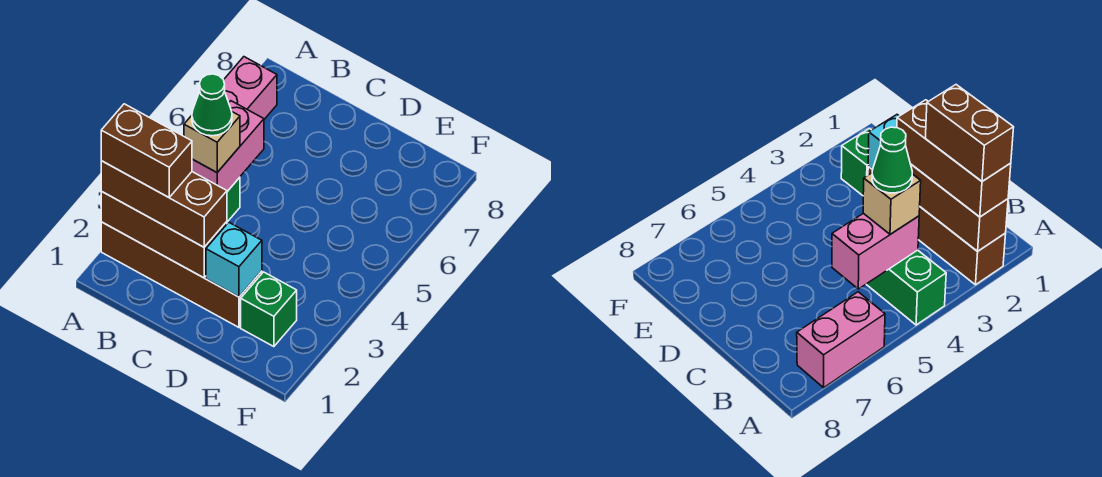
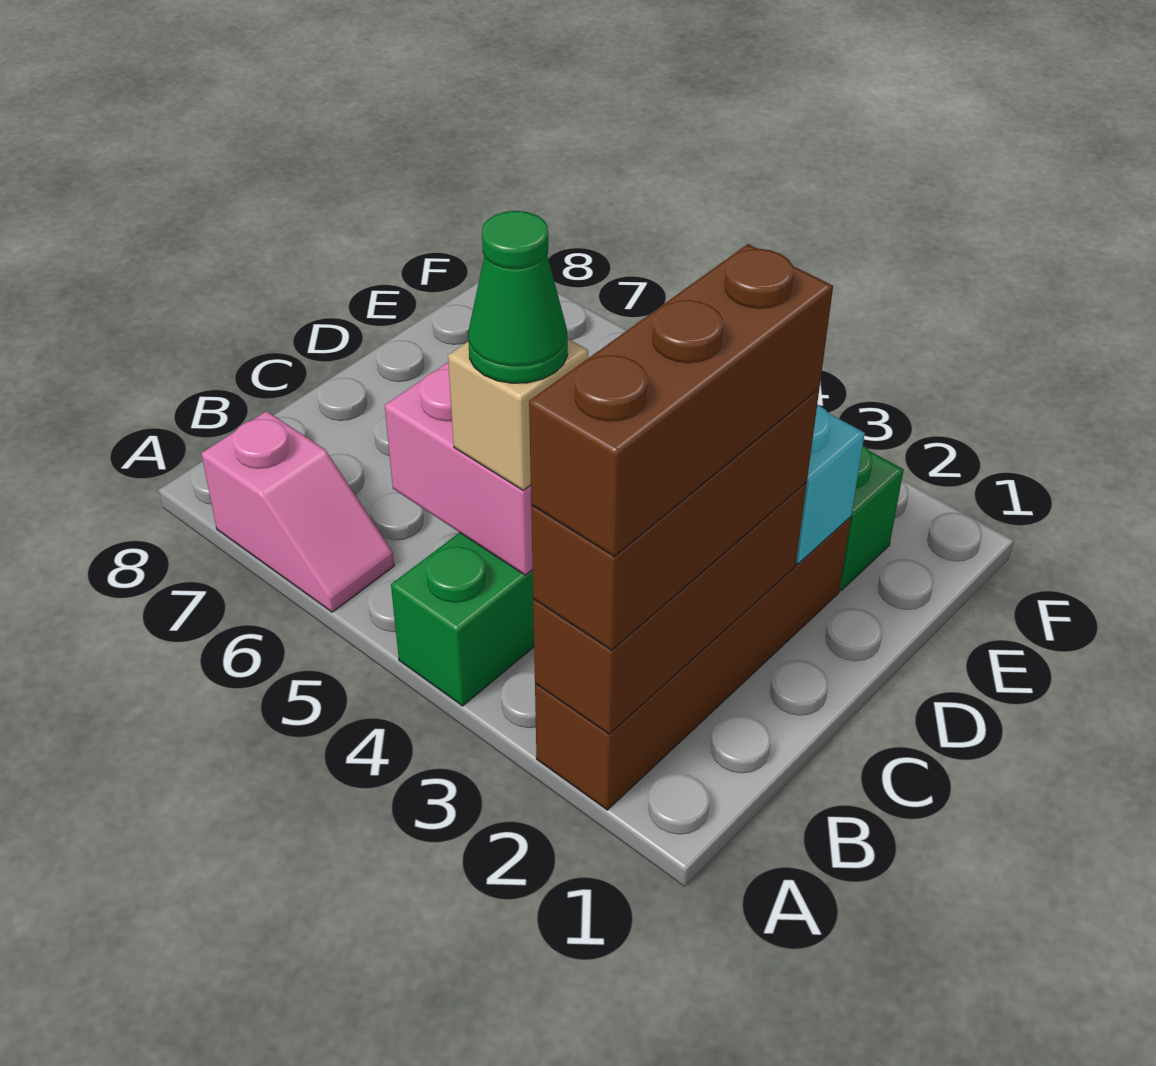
brown brick A2:B2 level 4 -> brown brick A2:C2 level 4
pink brick A6:A7 level 1 -> pink slope A6:A7 level 1 top 7

